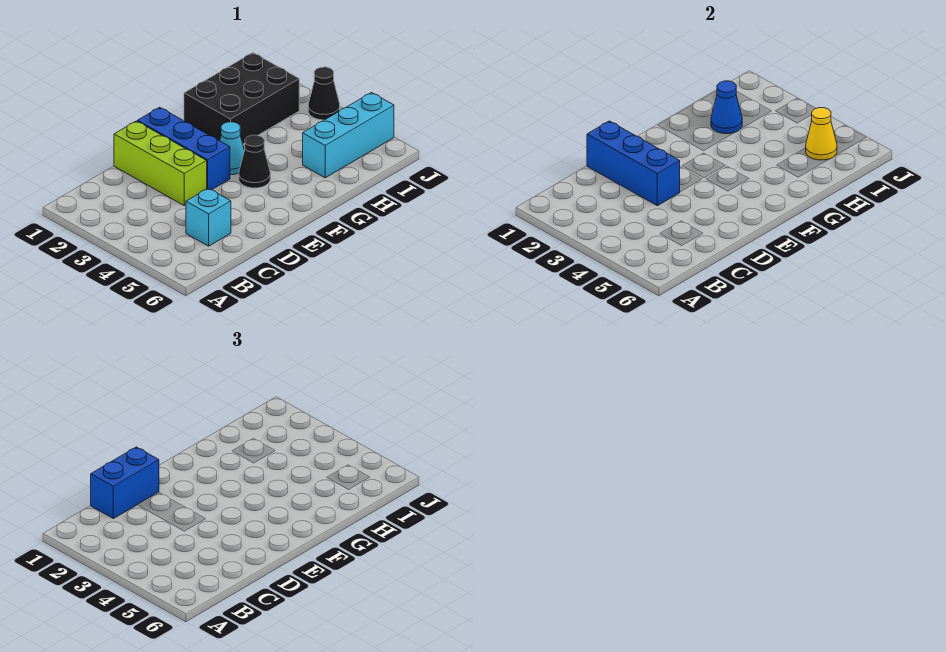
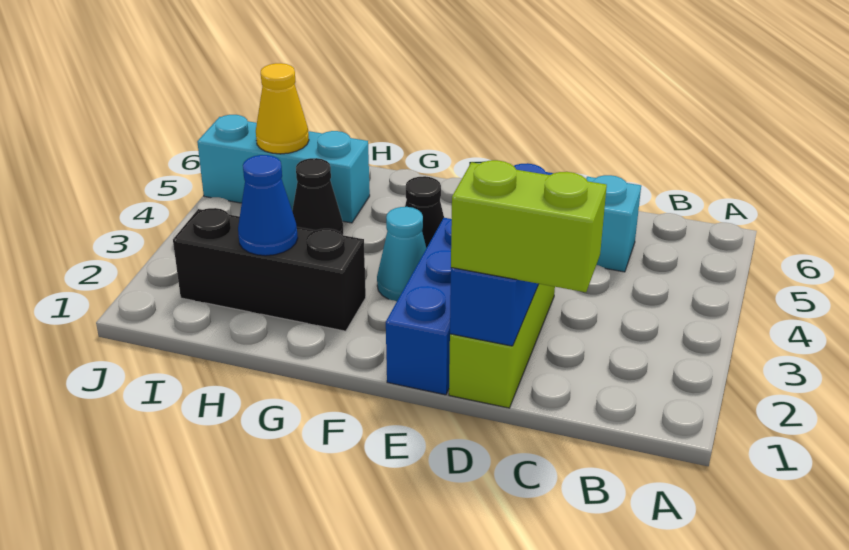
blue brick C1:D1 level 3 -> lime brick C1:D1 level 3
black brick G1:I2 level 1 -> black brick G2:I2 level 1
black cone J3 level 1 -> black cone H4 level 1

